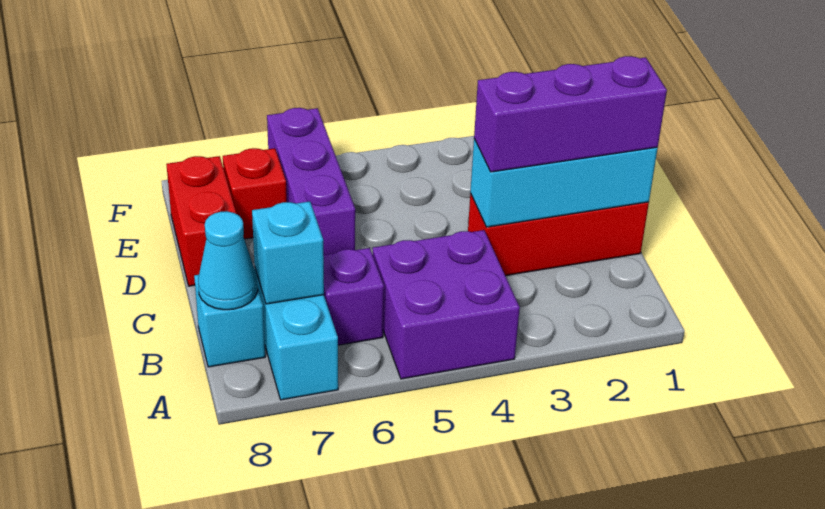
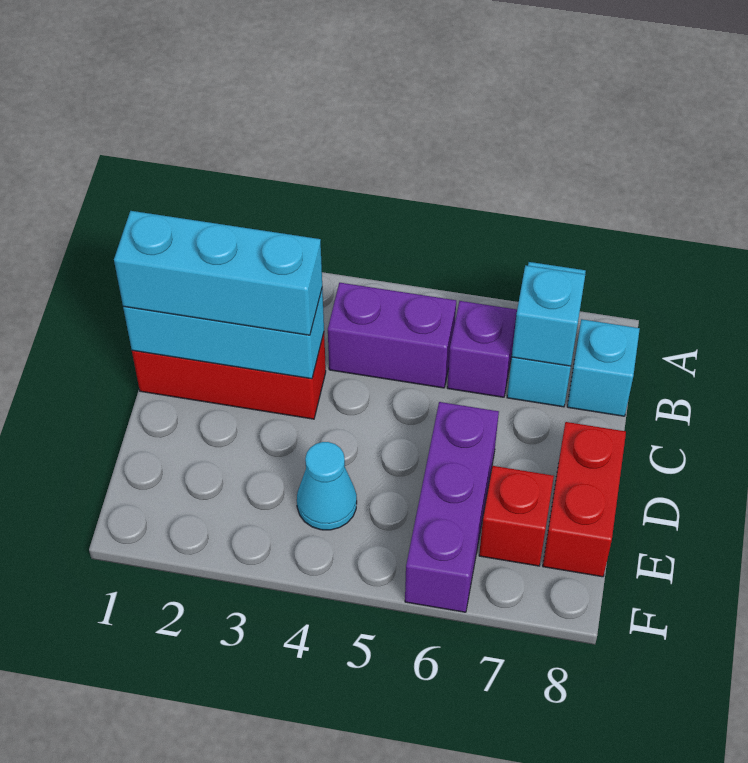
purple brick A4:B5 level 1 -> purple brick B4:B5 level 1
cyan cone B8 level 2 -> cyan cone E4 level 1
purple brick C1:C3 level 3 -> cyan brick C1:C3 level 3

